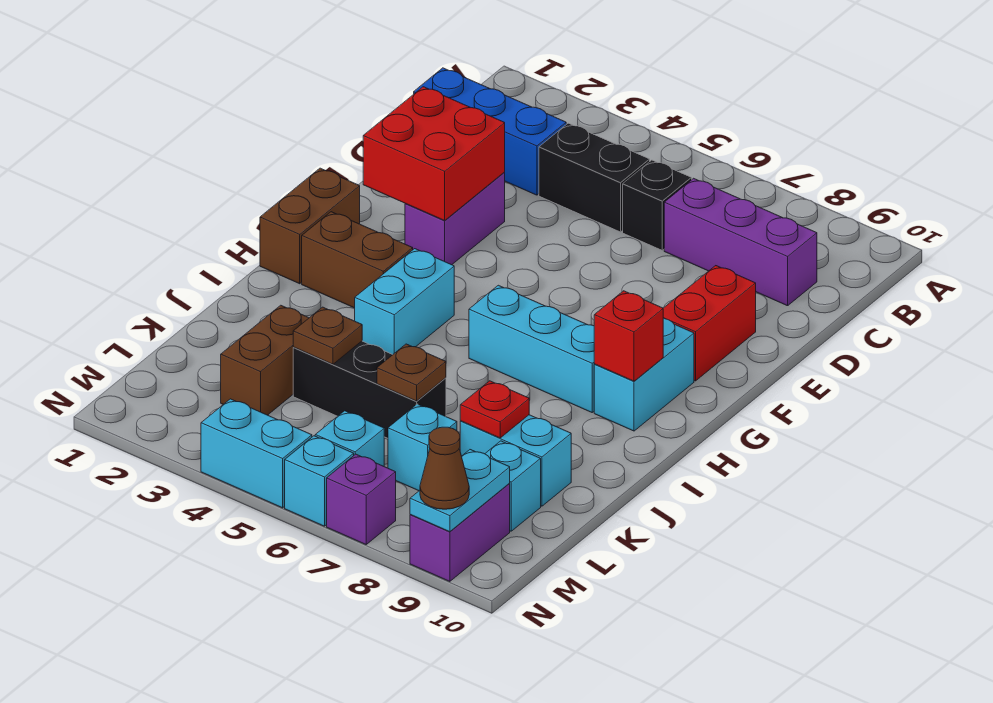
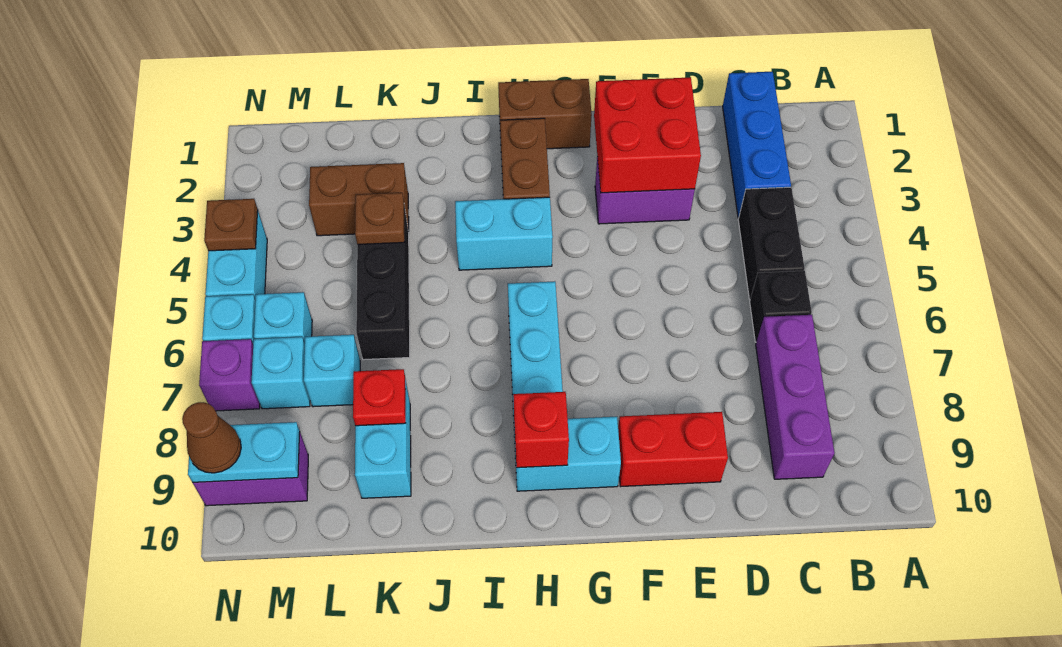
brown plate K6 level 2 -> brown plate N4 level 2
cyan brick L9 level 1 -> cyan brick M7 level 1

